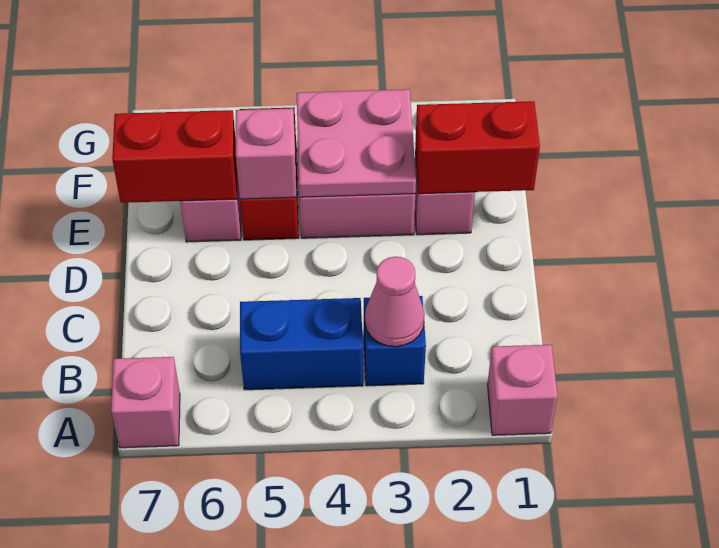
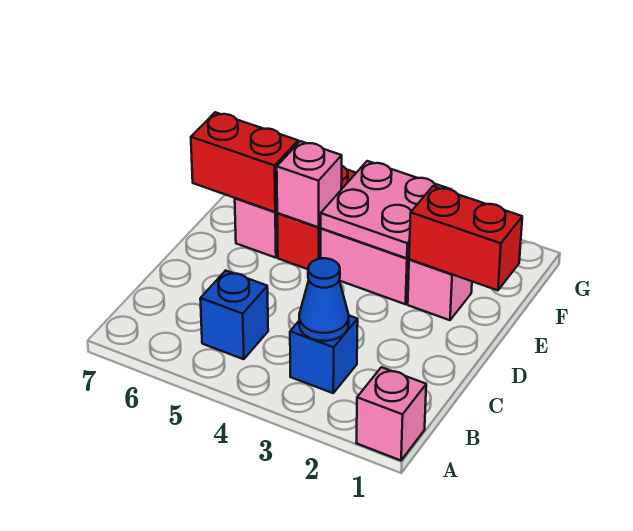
pink brick A7 level 1 -> none
pink cone B3 level 2 -> blue cone B3 level 2
blue brick B4:B5 level 1 -> blue brick B5 level 1

